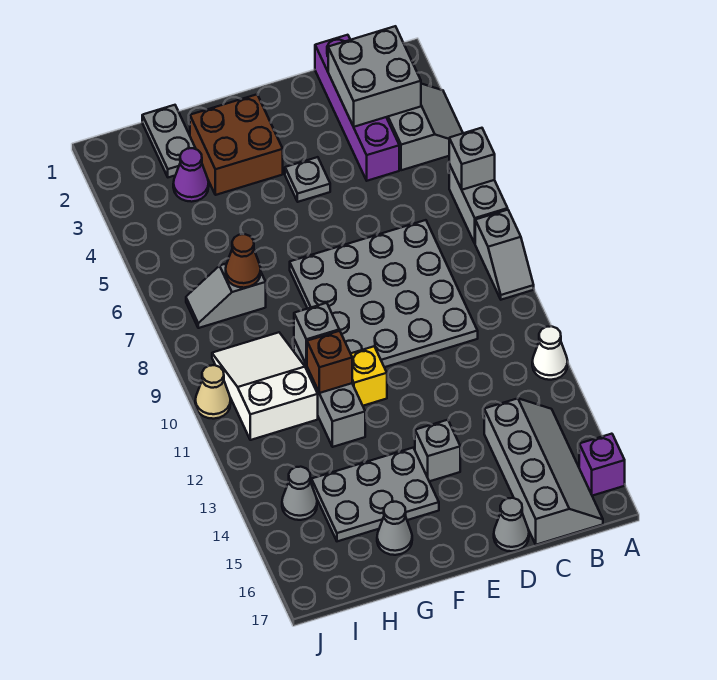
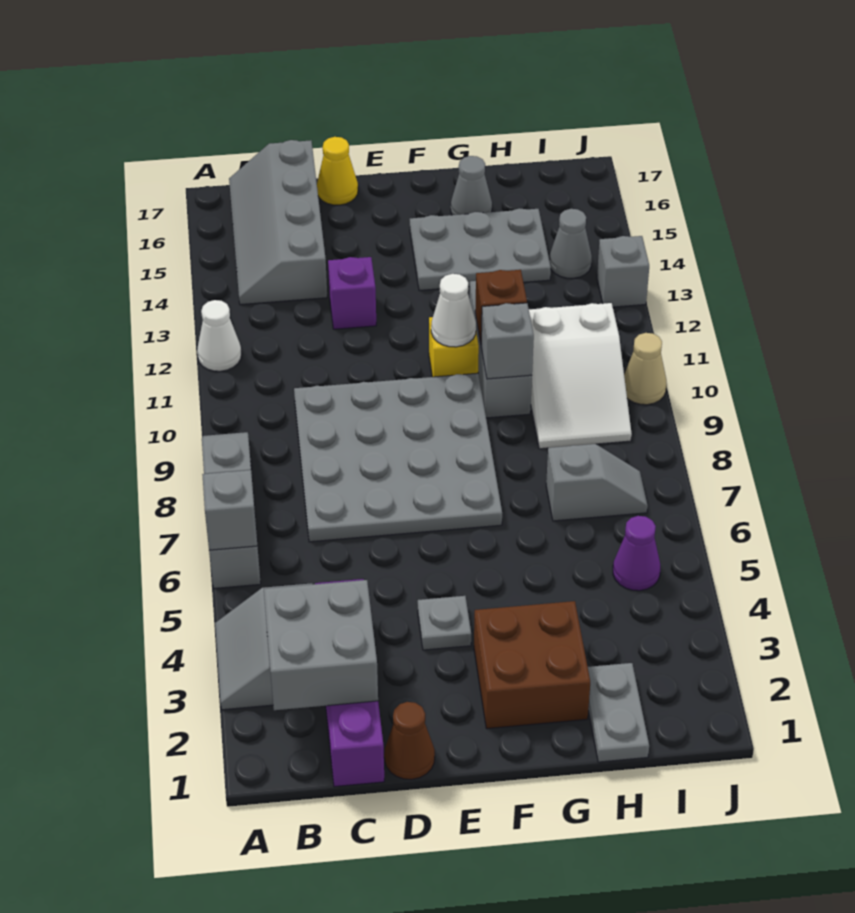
purple brick A16 level 1 -> purple brick D13 level 1
grey cone D17 level 1 -> yellow cone D17 level 1
grey brick E14 level 1 -> grey brick J13 level 1
none -> white cone F11 level 2
purple cone H3 level 1 -> purple cone I5 level 1
brown cone H7 level 2 -> brown cone D1 level 1

